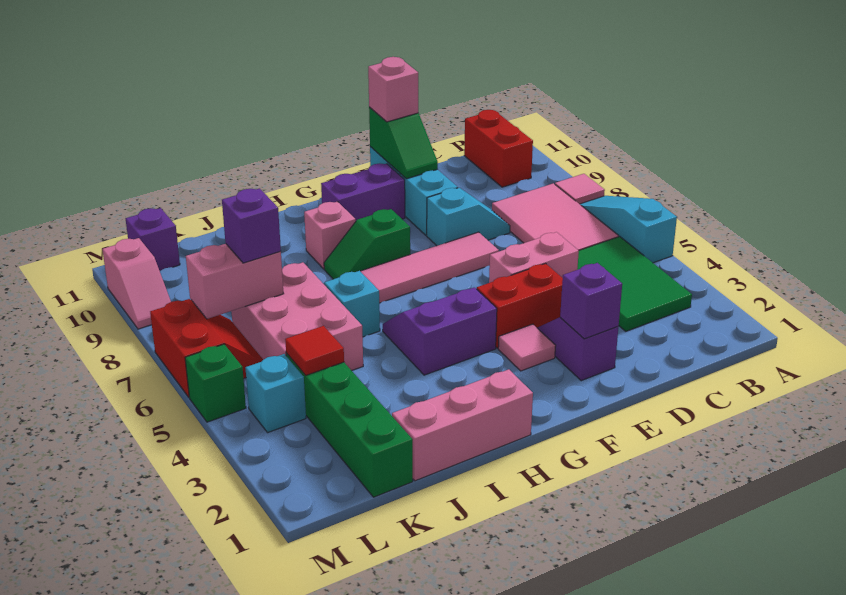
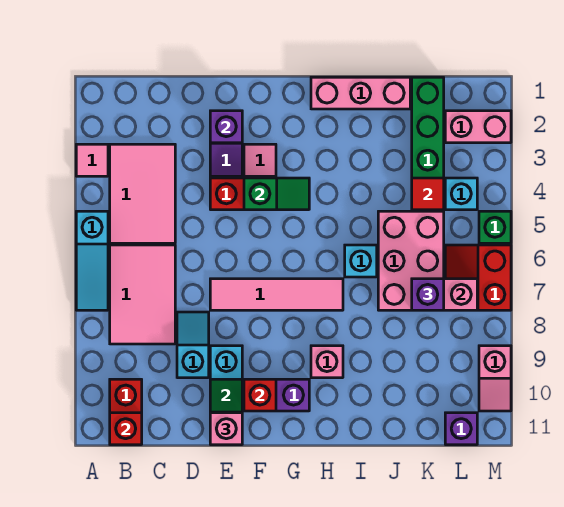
pink tile A8 level 1 -> pink tile A3 level 1
green tile B3:C5 level 1 -> pink tile B3:C5 level 1
none -> red brick B11 level 2
pink brick D5:E5 level 1 -> pink brick L2:M2 level 1
cyan slope D8:E8 level 1 top E -> cyan slope D8:D9 level 1 top 9
none -> red brick F10 level 2
purple slope G4:H5 level 1 top 4 -> none
green slope G8:H8 level 1 top G -> green slope F4:G4 level 2 top F
pink slope M9:M10 level 1 top 10 -> pink slope M9:M10 level 1 top 9

